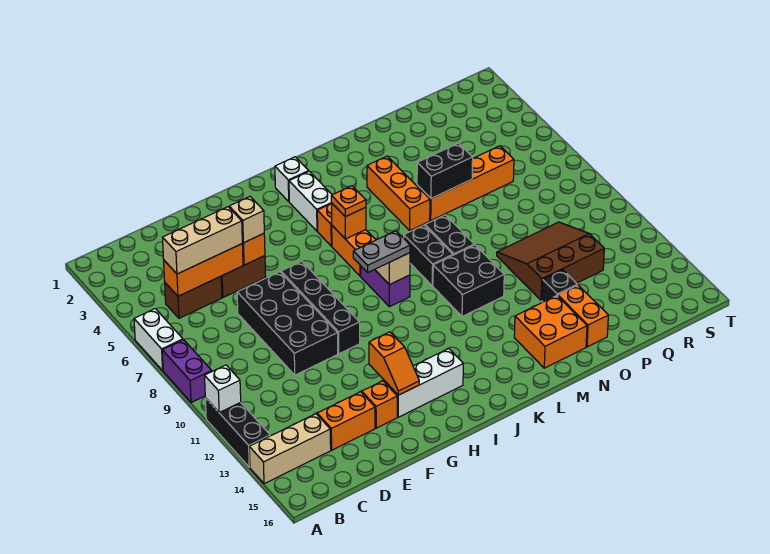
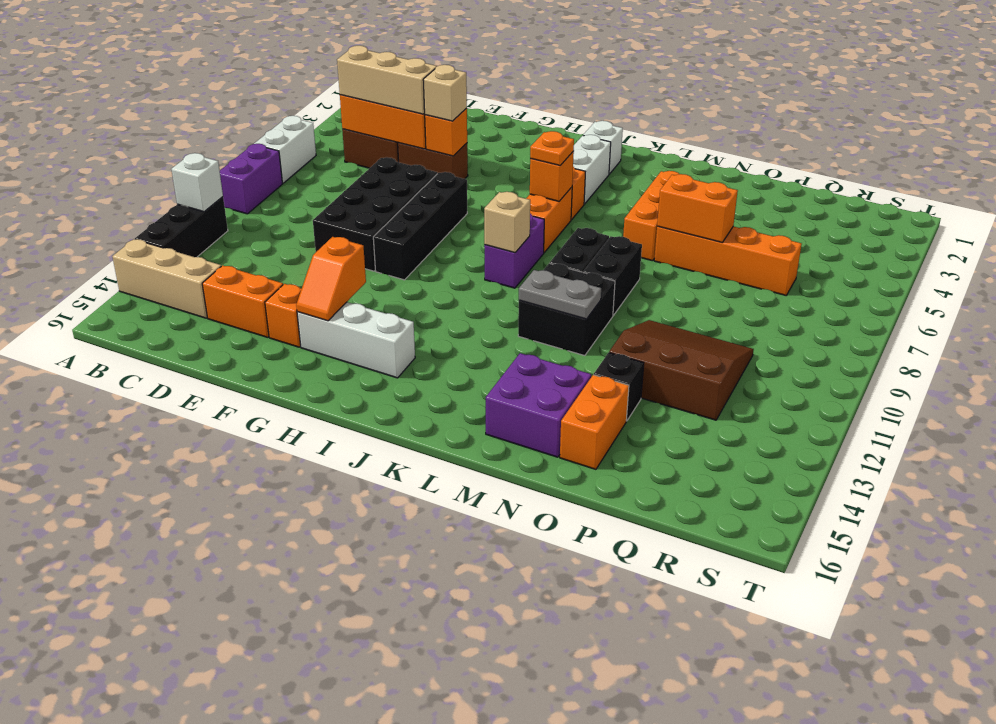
grey plate I9:J9 level 3 -> grey plate L11:M11 level 2
orange brick M14:N15 level 1 -> purple brick M14:N15 level 1
black brick N6:O6 level 2 -> orange brick N6:O6 level 2

